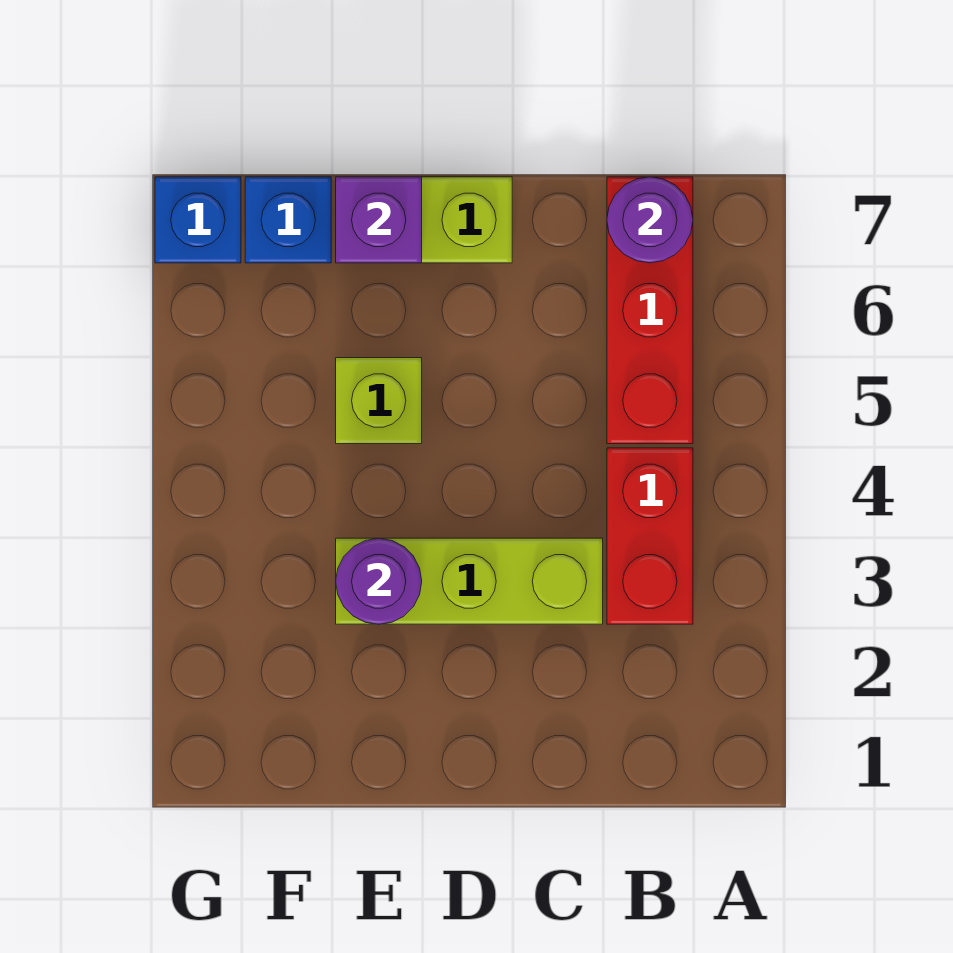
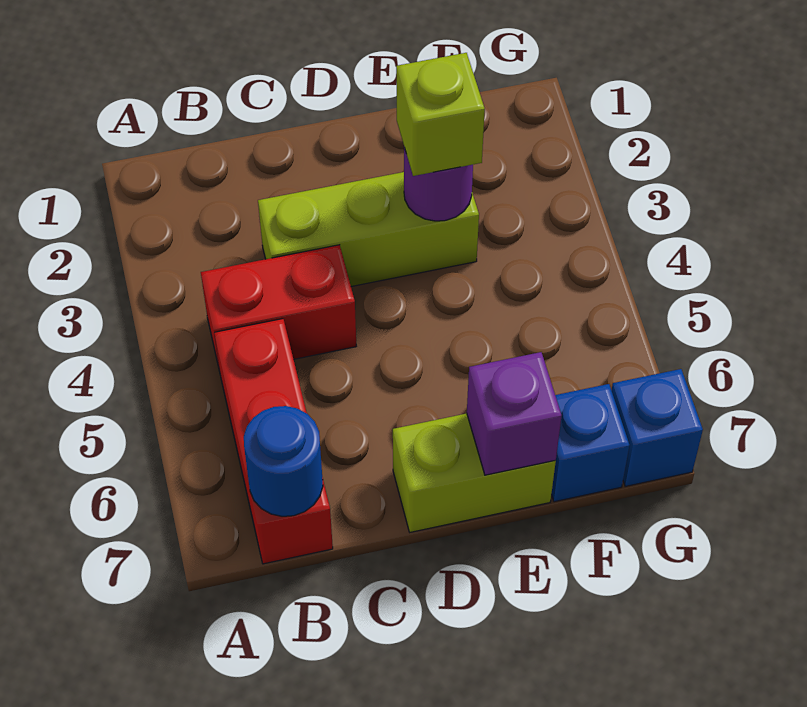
red brick B3:B4 level 1 -> red brick B4:C4 level 1
purple round brick B7 level 2 -> blue round brick B7 level 2
lime brick E5 level 1 -> lime brick E3 level 3

